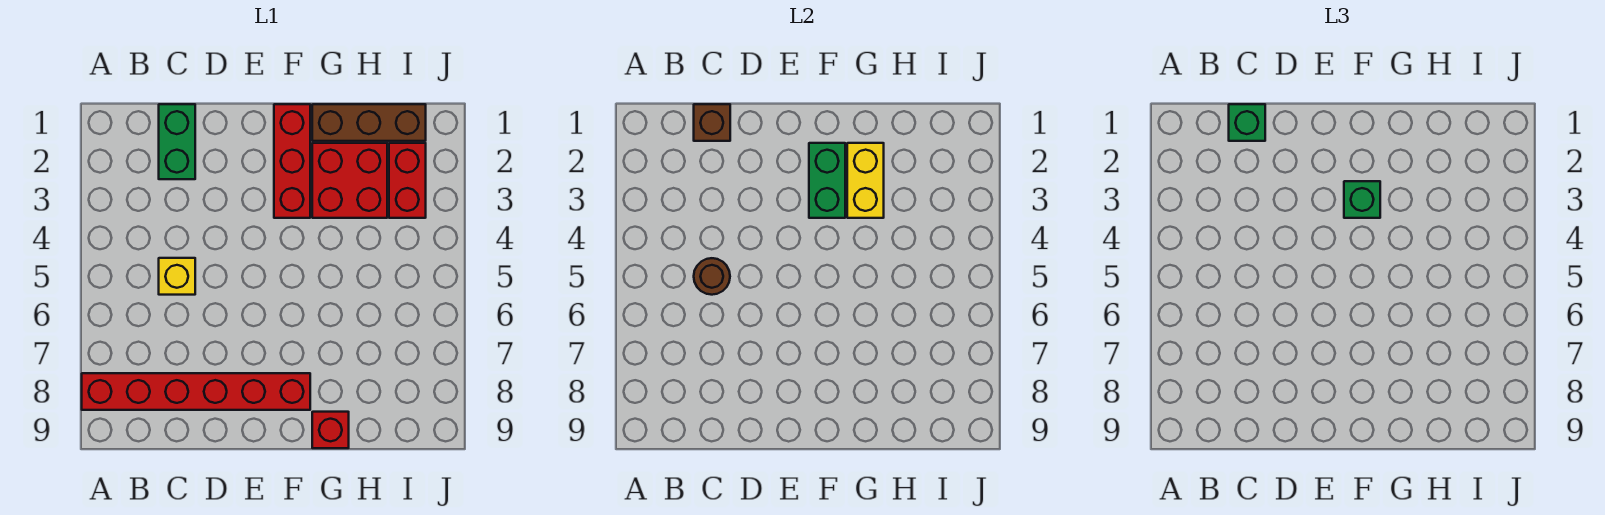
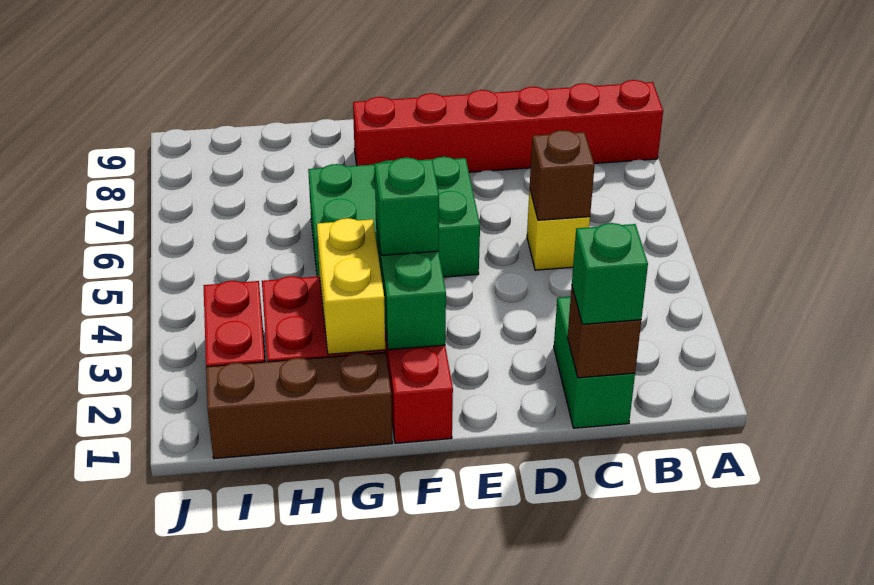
brown round brick C5 level 2 -> brown brick C5 level 2
none -> green brick E5:G6 level 1
red brick G9 level 1 -> none

